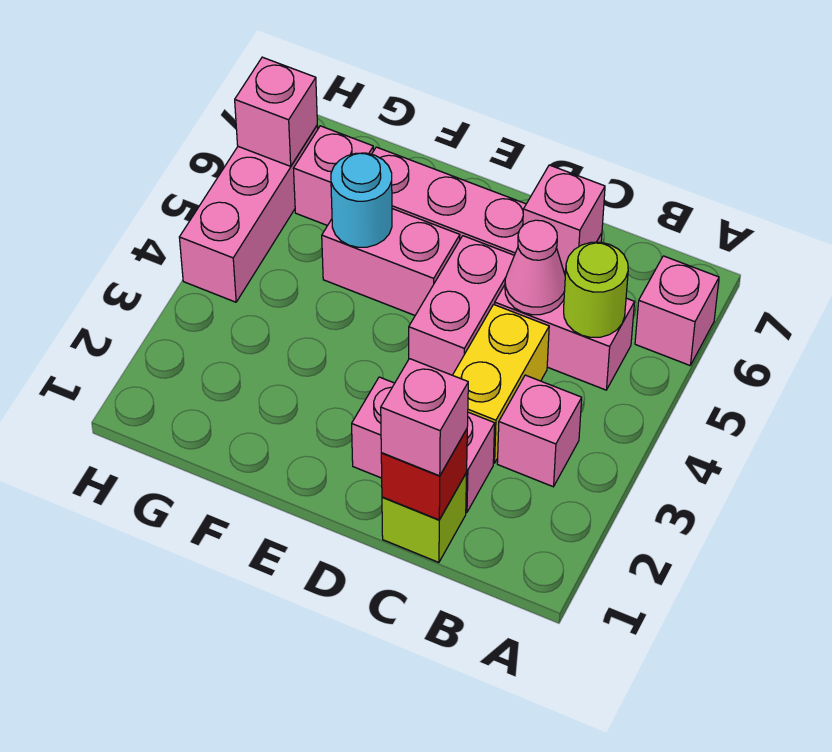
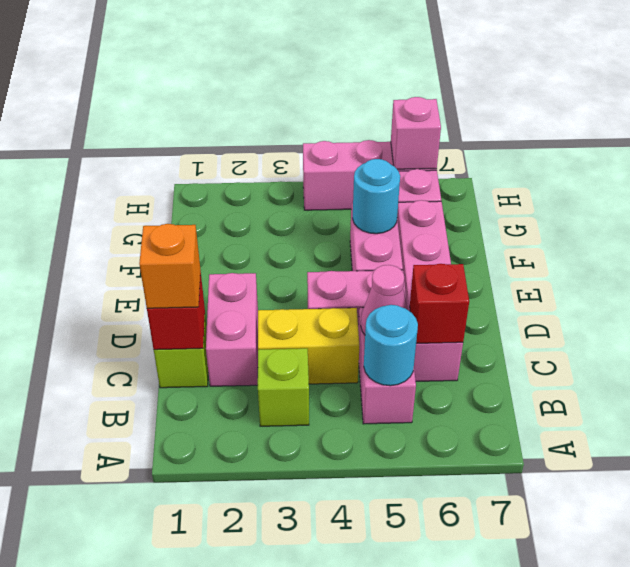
pink brick A6 level 1 -> none
pink brick B3 level 1 -> lime brick B3 level 1
lime round brick B5 level 2 -> cyan round brick B5 level 2
pink brick C1 level 3 -> orange brick C1 level 3
pink brick C6 level 2 -> red brick C6 level 2

